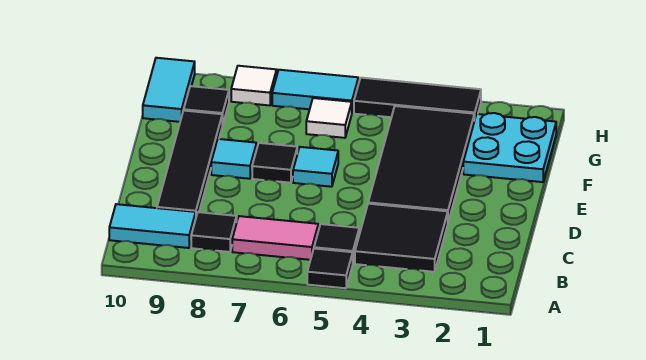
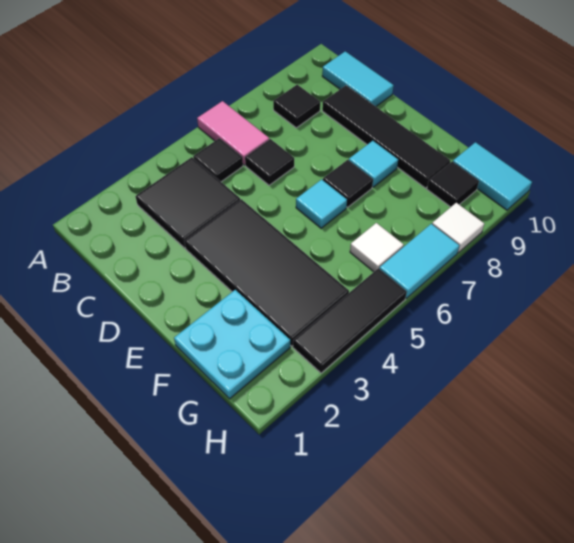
black tile A5 level 1 -> black tile C6 level 1
pink tile B6:B7 level 1 -> pink tile A6:B6 level 1
cyan tile B9:B10 level 1 -> cyan tile B10:C10 level 1

